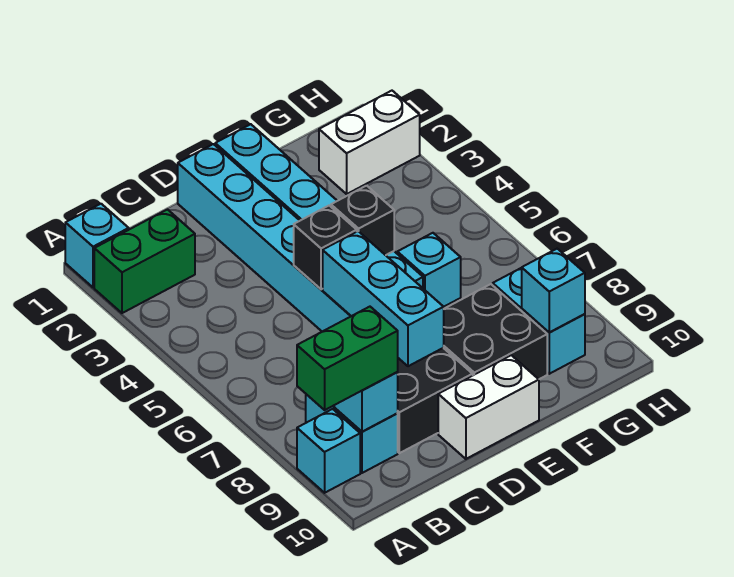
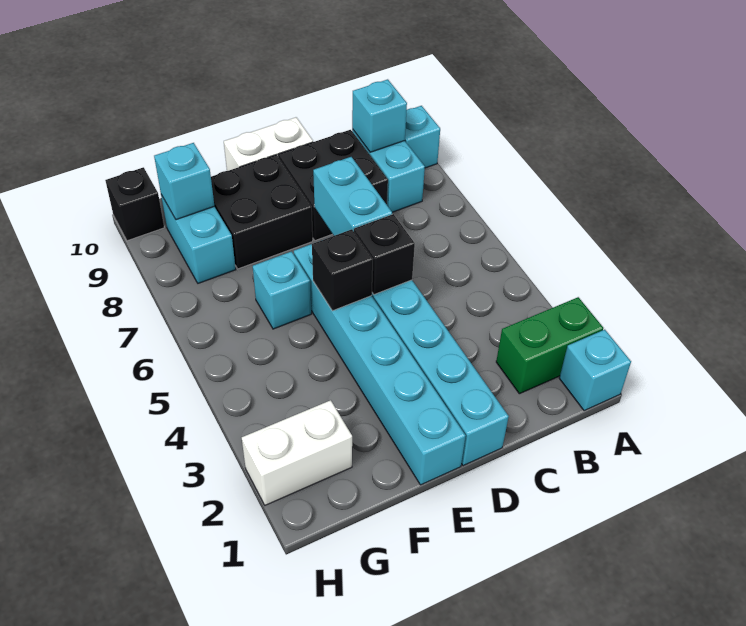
green brick A9:B9 level 3 -> none
cyan brick D6:D8 level 2 -> cyan brick D6:D7 level 2
none -> black brick H10 level 1

